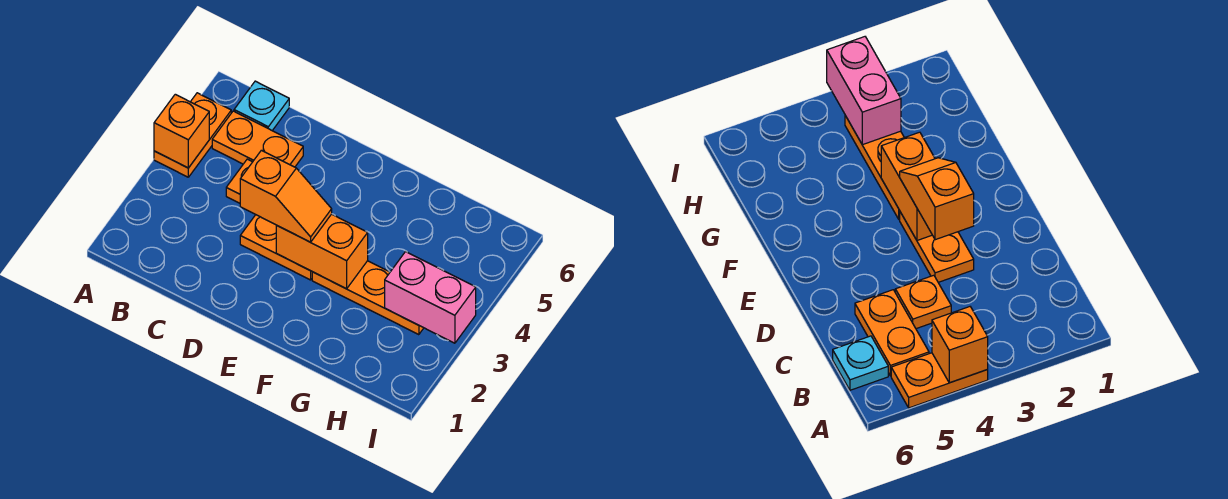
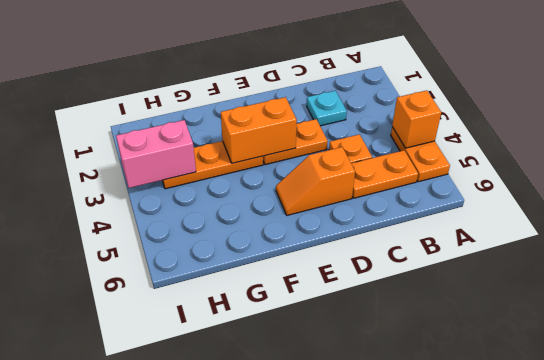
cyan plate B6 level 1 -> cyan plate C2 level 1
orange slope D3:E3 level 3 top D -> orange slope D5:E5 level 1 top D

